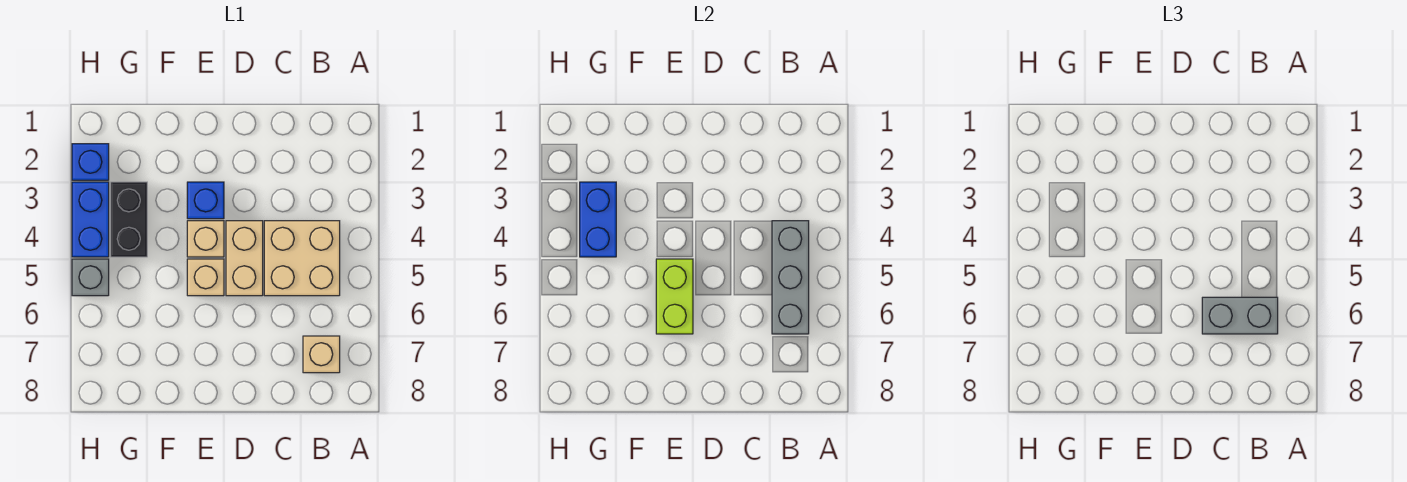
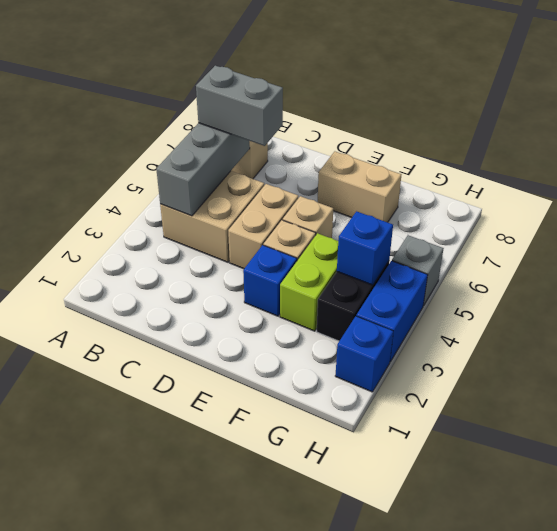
lime brick E5:E6 level 2 -> lime brick F3:F4 level 1
none -> tan brick E7:F7 level 1
blue brick G3:G4 level 2 -> blue brick G4 level 2

